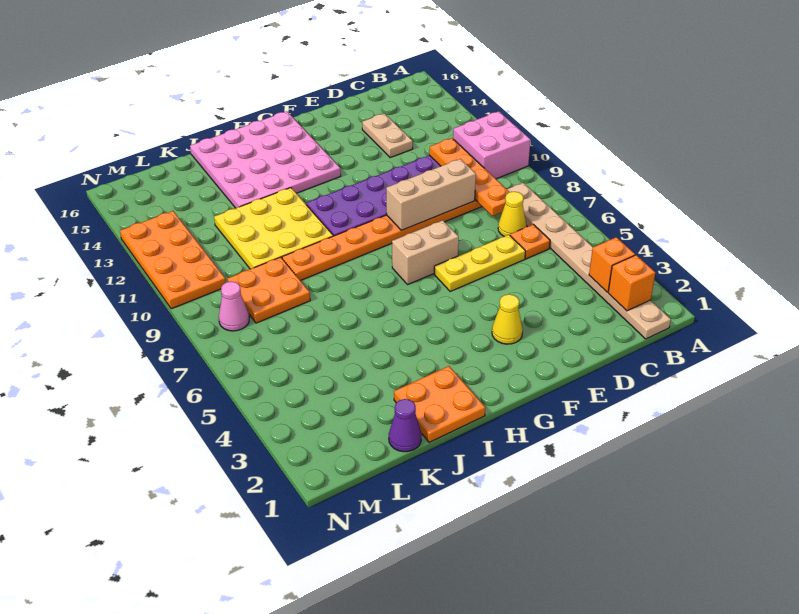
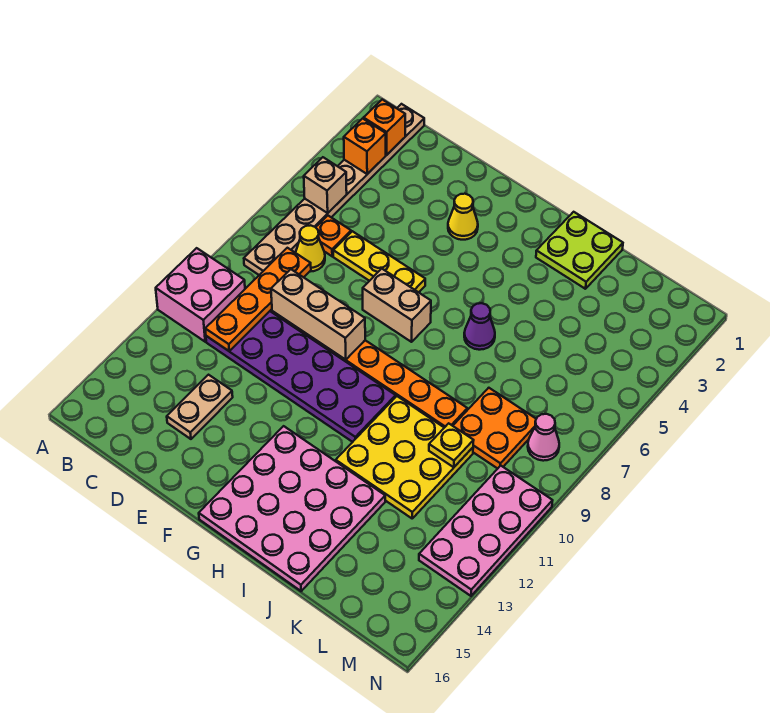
none -> tan brick B5 level 2
orange plate I1:J2 level 1 -> lime plate I1:J2 level 1
purple cone K1 level 1 -> purple cone I6 level 1
none -> yellow plate K10 level 2
orange plate M10:N13 level 1 -> pink plate M10:N13 level 1

